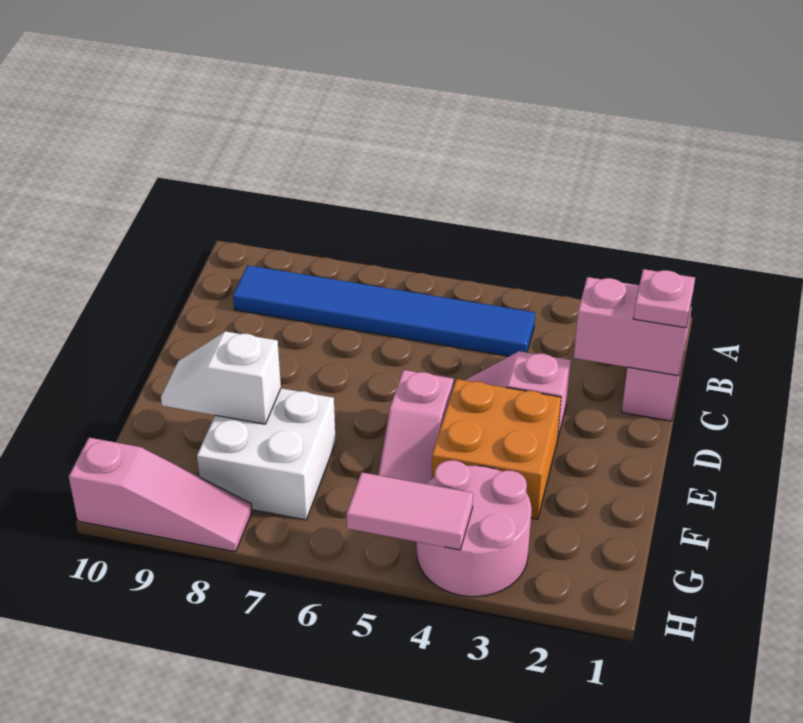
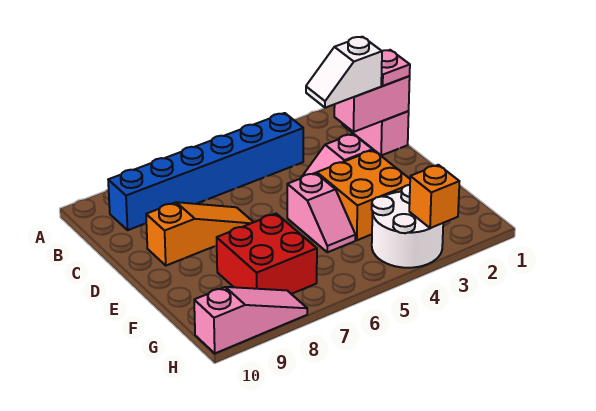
blue tile B4:B9 level 1 -> blue brick B4:B9 level 1
none -> orange slope D7:D9 level 1 top 9
white brick F7:G8 level 1 -> red brick F7:G8 level 1
white slope F8:F9 level 2 top 8 -> white slope C2:C3 level 3 top 2
pink round brick G3:H4 level 1 -> white round brick G3:H4 level 1
none -> orange brick H3 level 2
pink tile H4:H5 level 2 -> none

